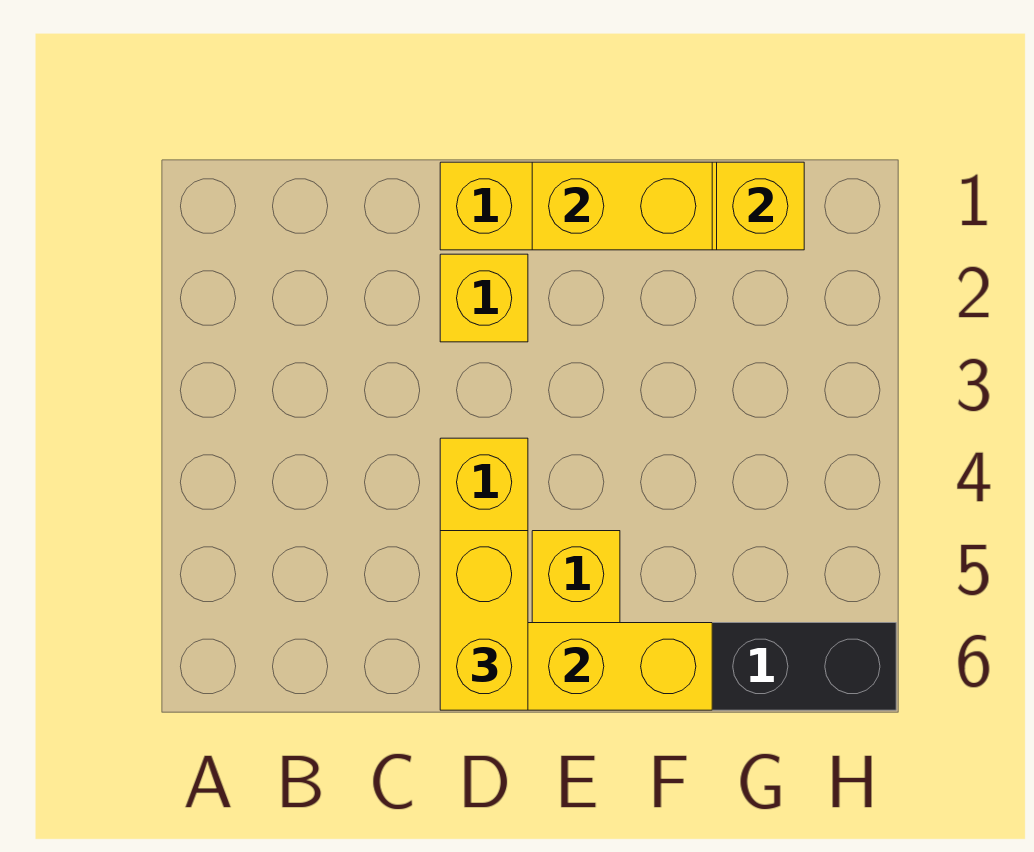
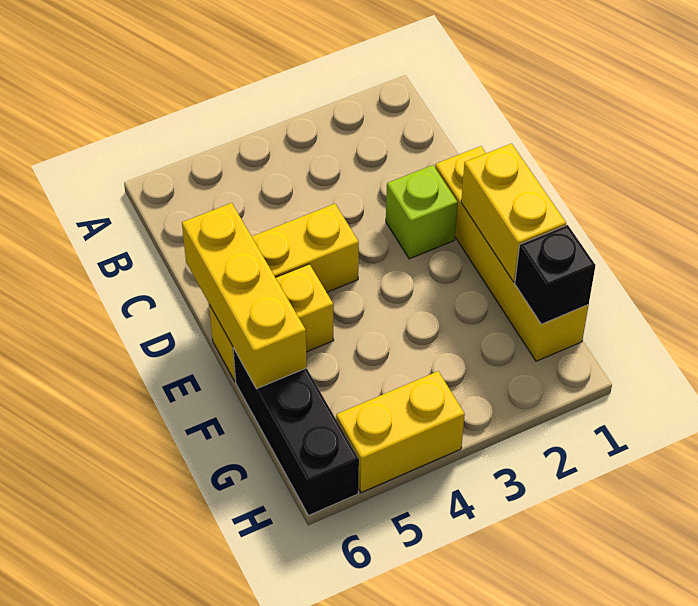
yellow brick D2 level 1 -> lime brick D2 level 1
yellow brick D5:D6 level 3 -> yellow brick H4:H5 level 1
yellow brick G1 level 2 -> black brick G1 level 2

